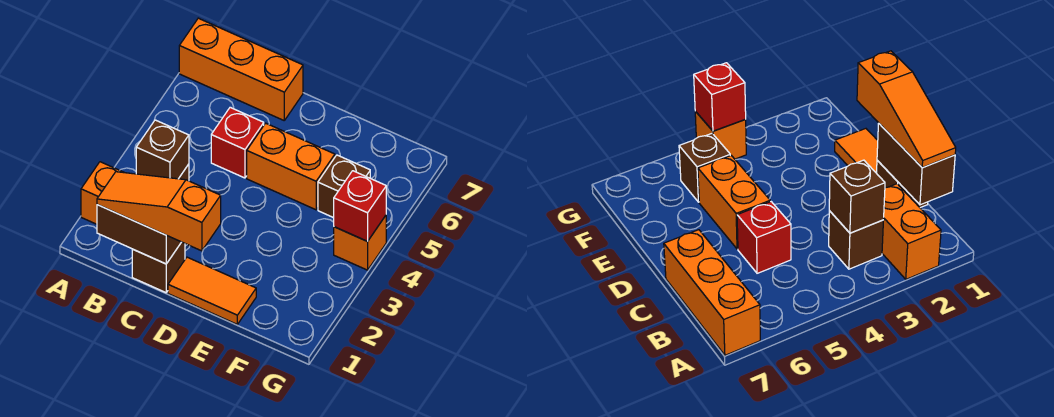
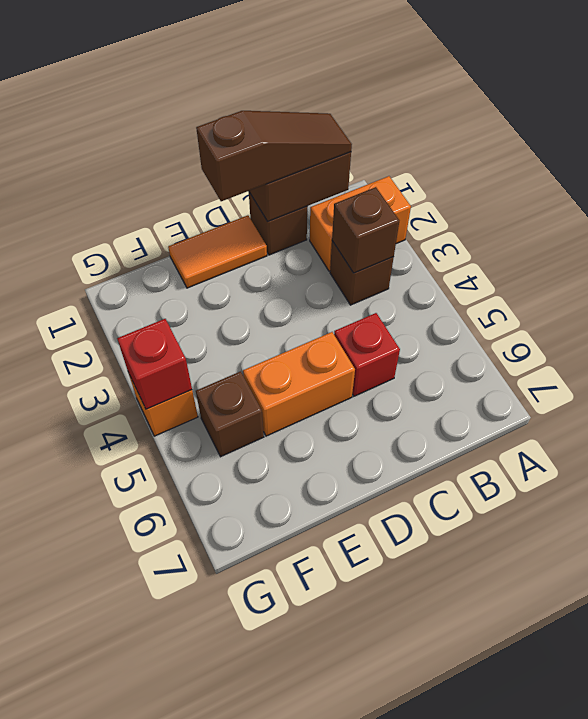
orange brick A7:C7 level 1 -> none
orange slope B1:D1 level 3 top D -> brown slope B1:D1 level 3 top D

